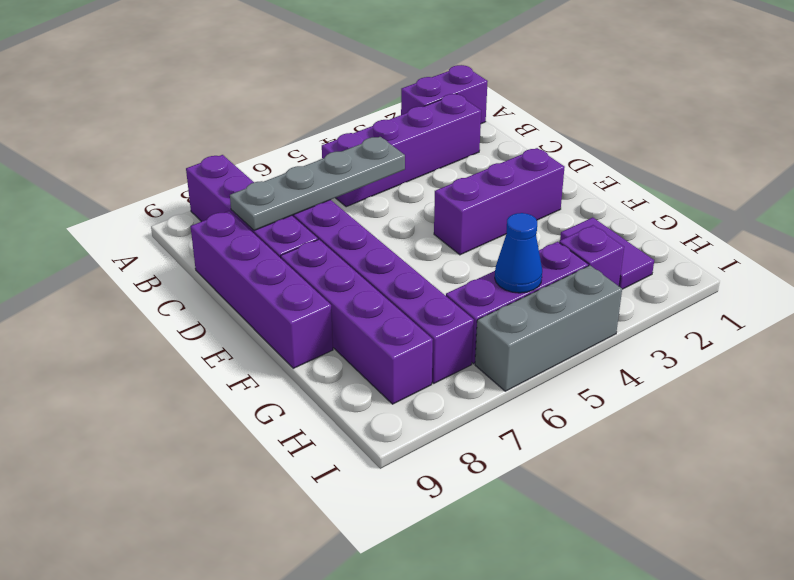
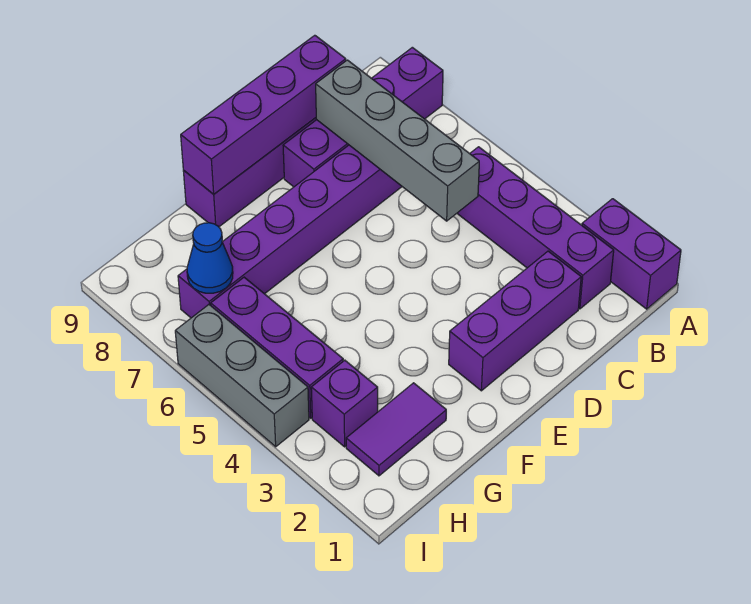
grey plate C5:C8 level 2 -> grey brick C5:C8 level 2
purple brick E2:E4 level 1 -> purple brick C2:E2 level 1
purple brick E8:H8 level 1 -> purple brick C9:F9 level 2
blue cone H5 level 2 -> blue cone H7 level 2

